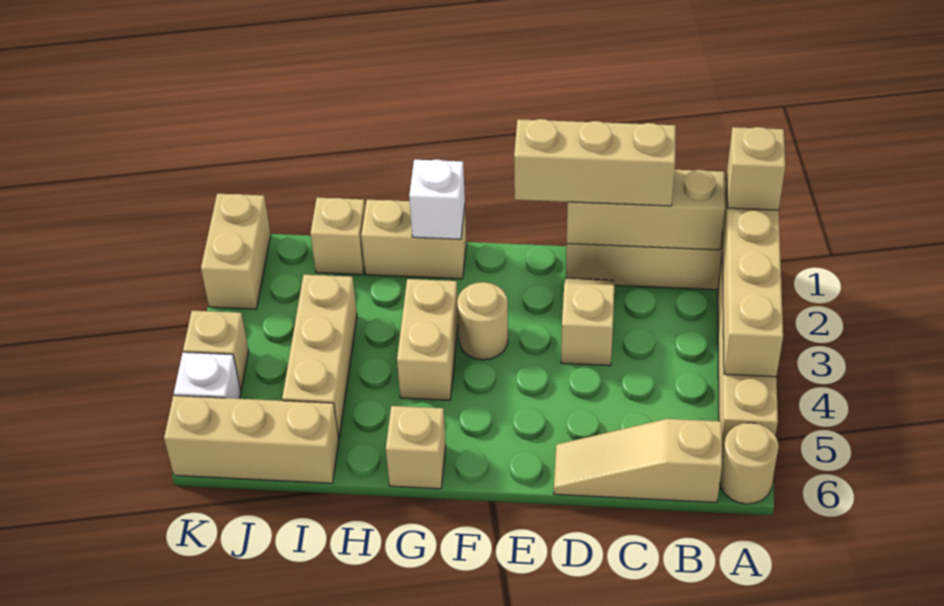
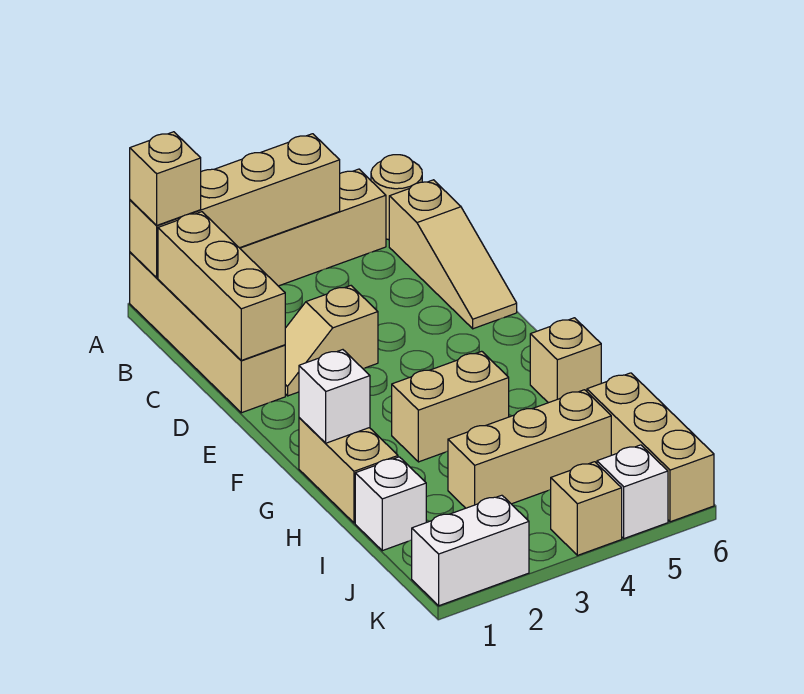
tan brick C1:E1 level 3 -> none
tan round brick F3 level 1 -> none
tan brick I1 level 1 -> white brick I1 level 1
tan brick K1:K2 level 1 -> white brick K1:K2 level 1

